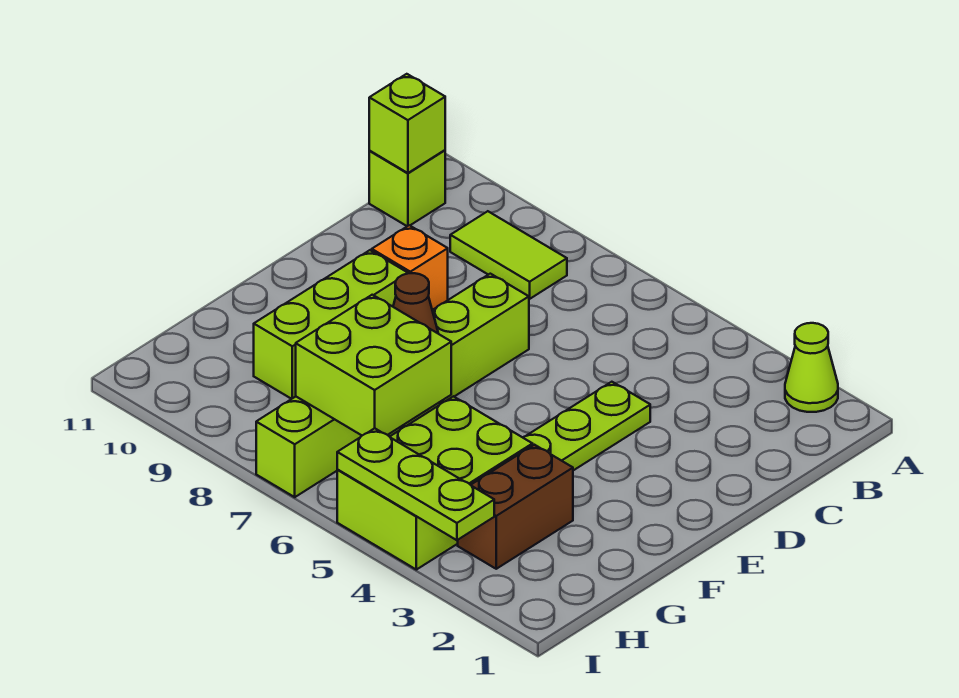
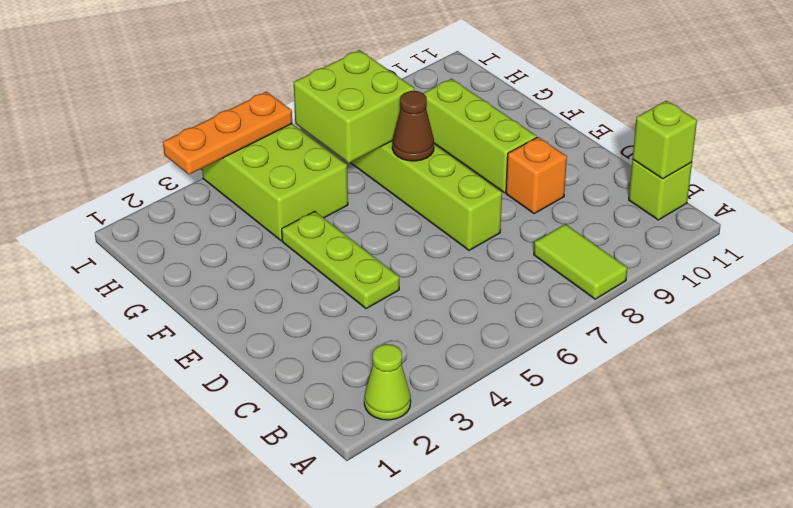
lime tile B8:B9 level 1 -> lime tile A8:B8 level 1
brown brick G3:H3 level 1 -> none
lime plate I3:I5 level 2 -> orange plate I3:I5 level 2

